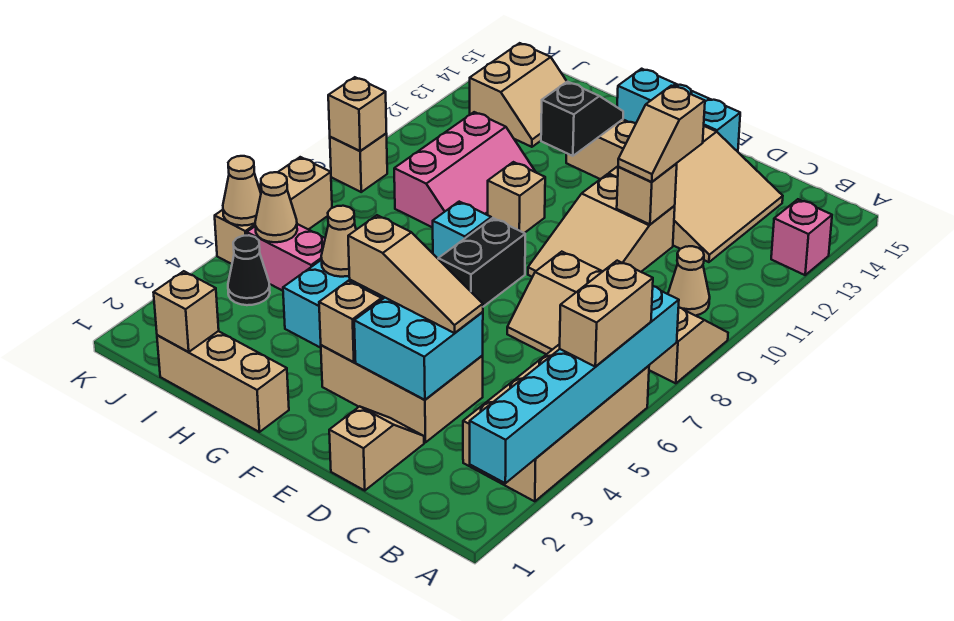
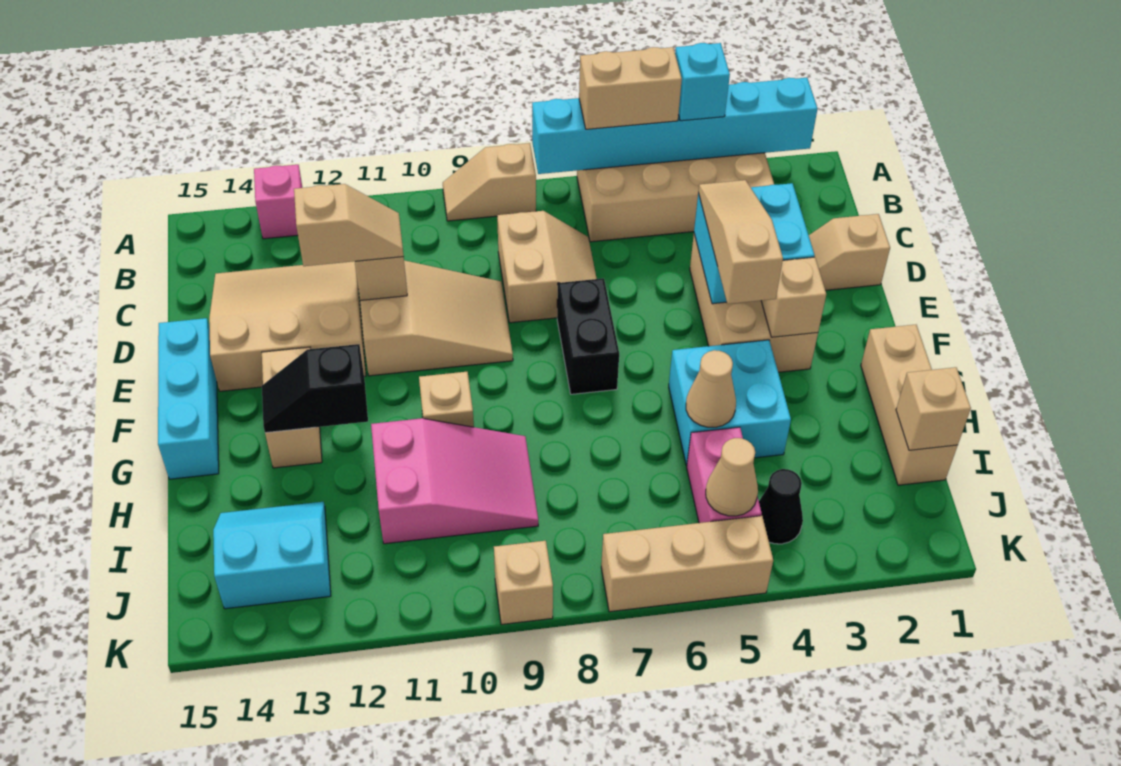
tan cone B10 level 1 -> none
black brick F7:F8 level 1 -> black brick E7:F7 level 1
cyan brick G8 level 1 -> cyan brick A4 level 3
pink slope H9:I11 level 1 top I -> pink slope H9:I11 level 1 top 11
tan slope I13:J14 level 1 top J -> cyan slope I13:J14 level 1 top J
tan cone K5 level 2 -> none
tan brick K9 level 2 -> none

